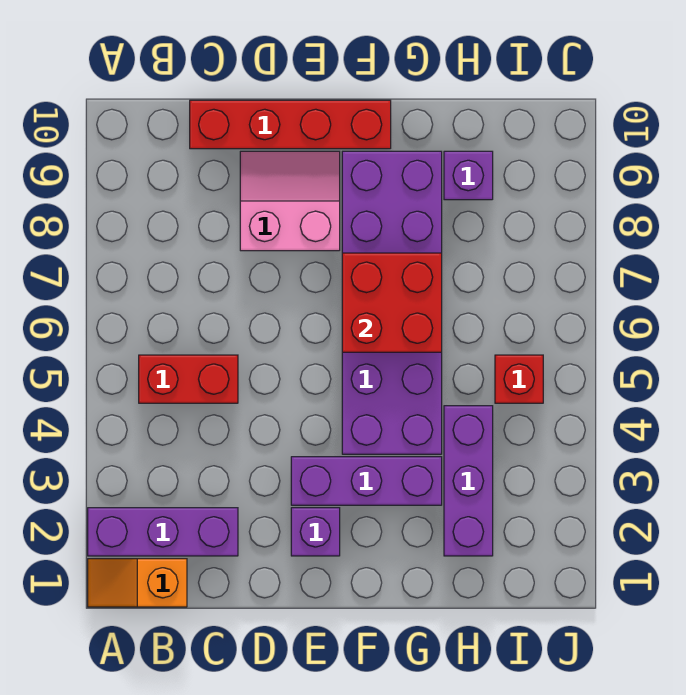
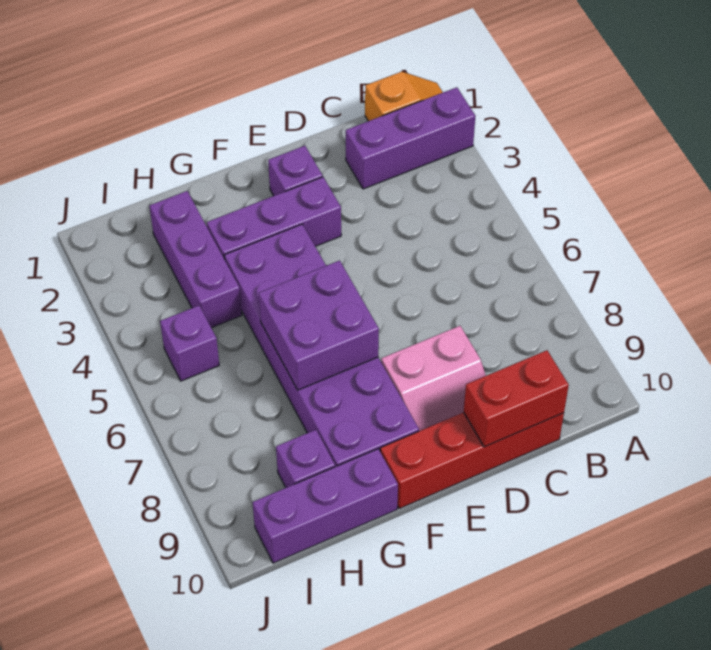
red brick B5:C5 level 1 -> red brick C10:D10 level 2
red brick F6:G7 level 2 -> purple brick F6:G7 level 2
none -> purple brick G10:I10 level 1
red brick I5 level 1 -> purple brick I5 level 1

